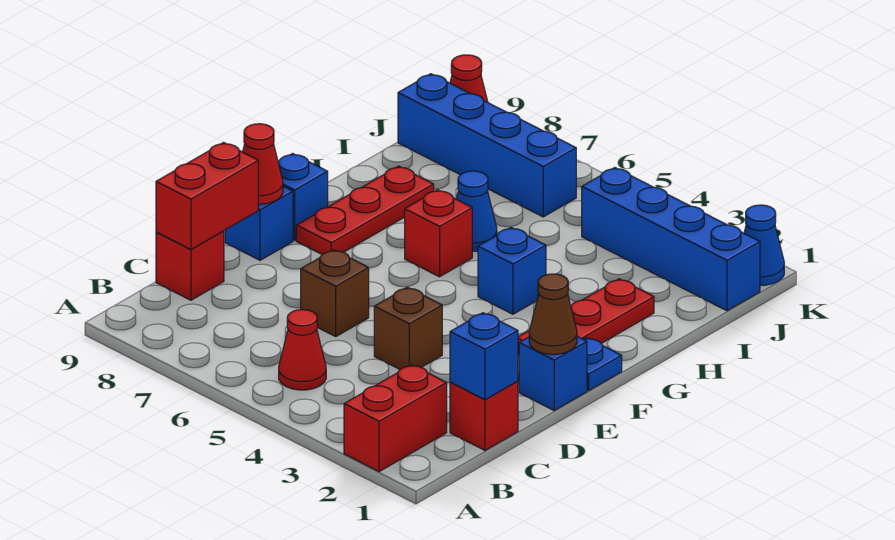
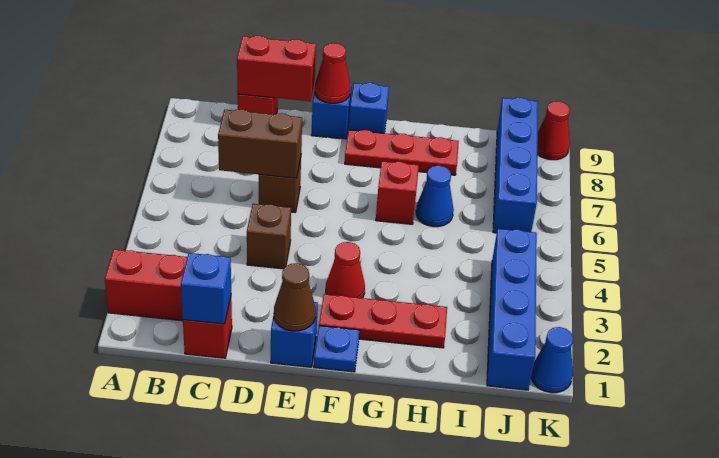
red cone B5 level 1 -> red cone F3 level 1
none -> brown brick C6:D6 level 2
blue brick G4 level 1 -> none

